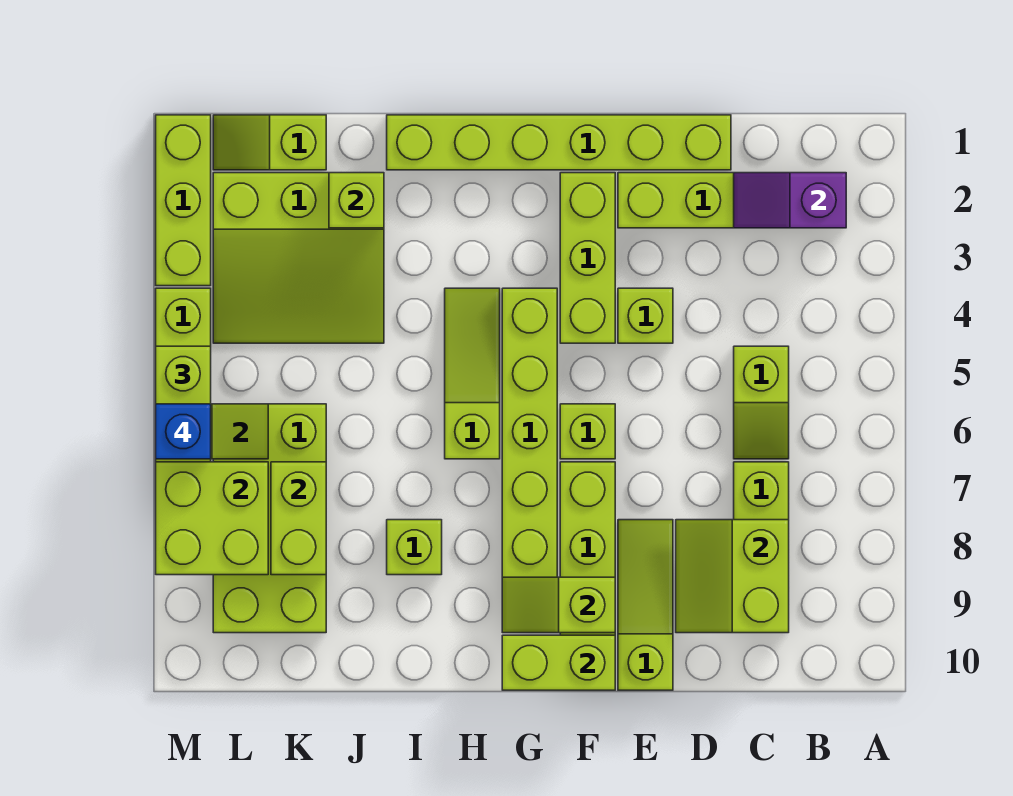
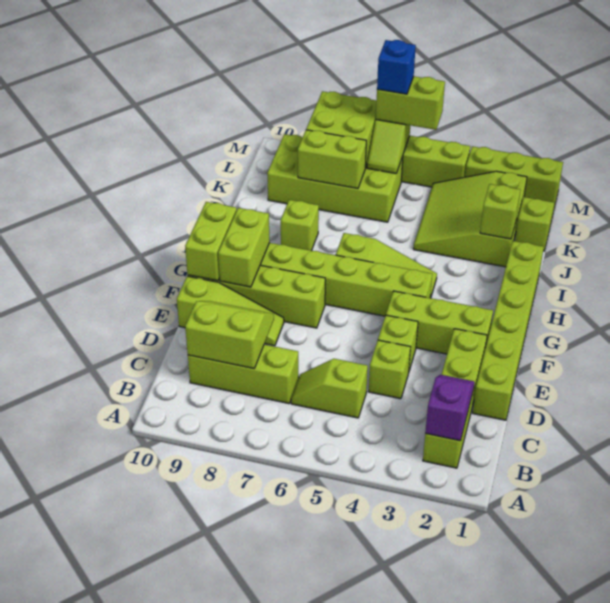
lime brick F6 level 1 -> lime brick D4 level 1
lime slope F9:G9 level 2 top F -> lime brick F9:G9 level 2

